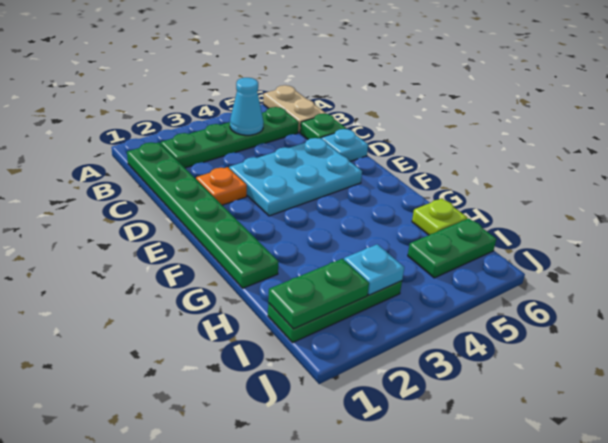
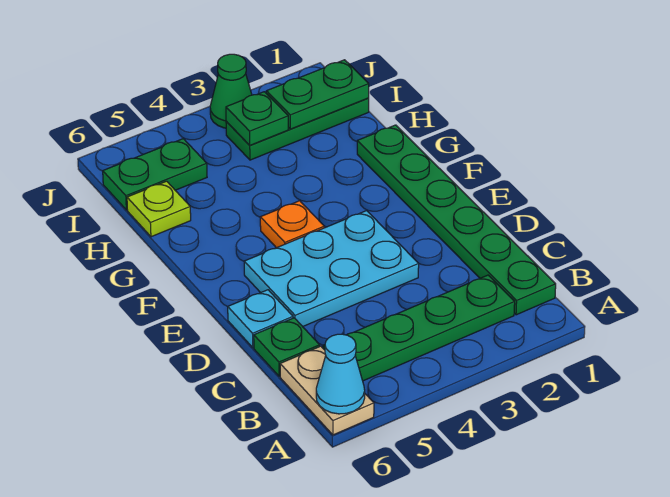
cyan cone B4 level 2 -> cyan cone A6 level 2
orange plate D2 level 1 -> orange plate F4 level 1
cyan plate I3 level 2 -> green plate I3 level 2
none -> green cone J3 level 1

